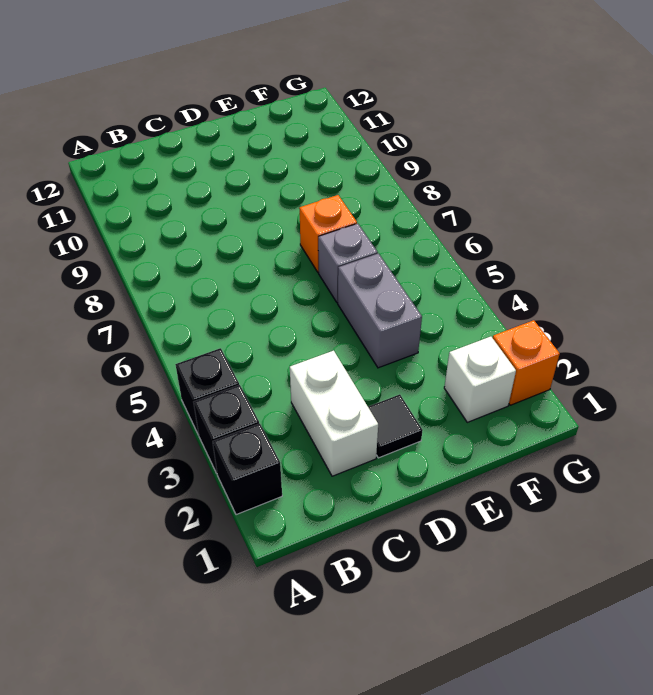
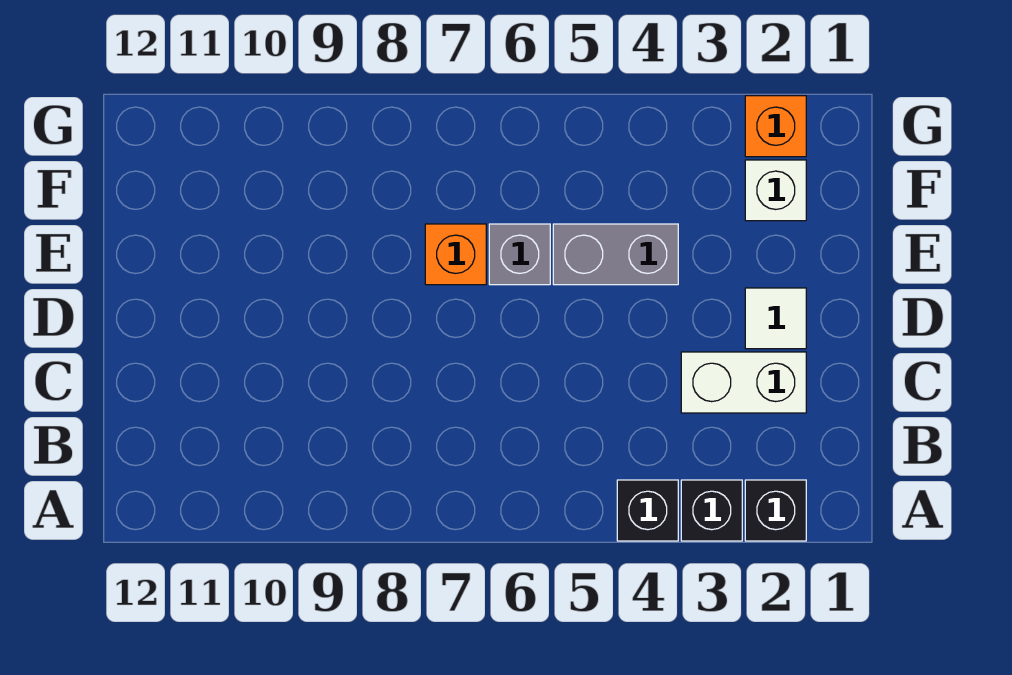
black tile D2 level 1 -> white tile D2 level 1

